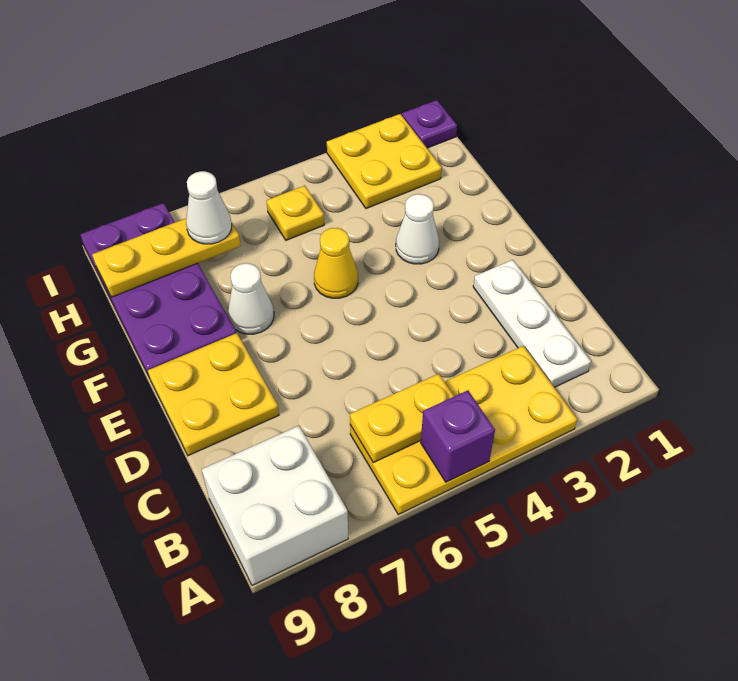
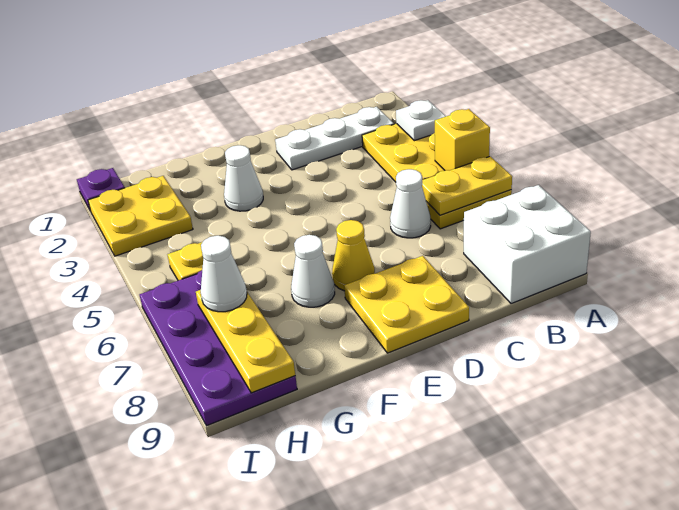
none -> white plate A3 level 2
purple brick A5 level 2 -> yellow brick A5 level 2
yellow plate B5:B6 level 2 -> yellow plate A6:B6 level 2
none -> white cone C6 level 1
yellow cone F5 level 1 -> yellow cone E7 level 1
purple plate F8:I9 level 1 -> purple plate H6:I9 level 1

